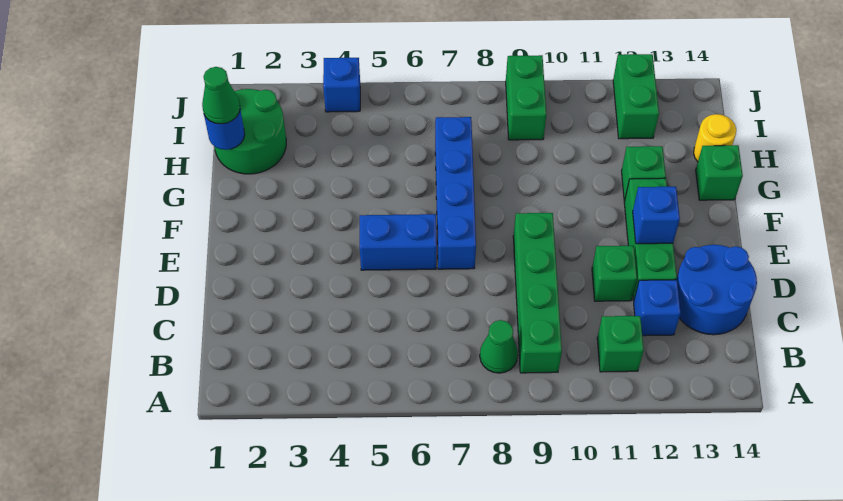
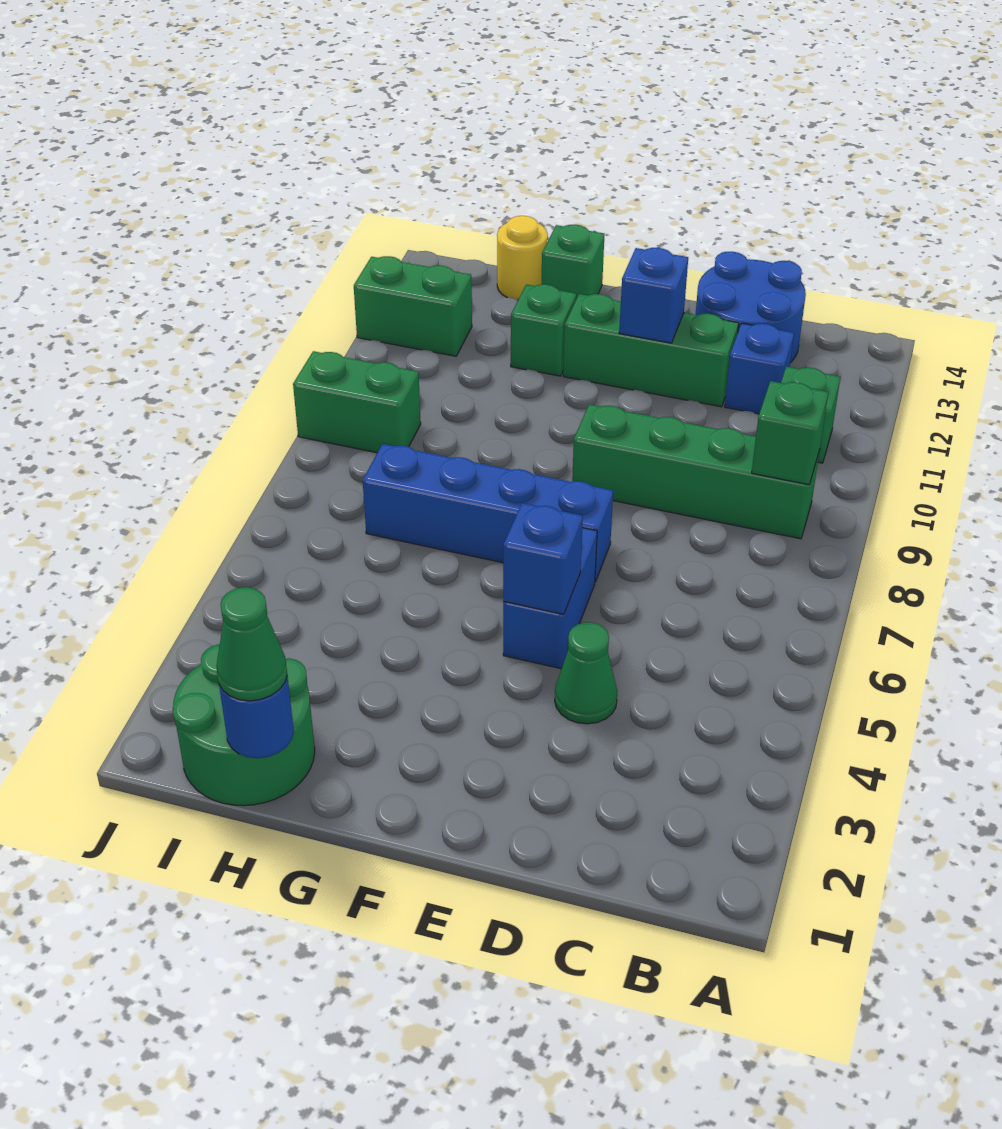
green cone B8 level 1 -> green cone D4 level 1
green brick D11 level 1 -> green brick B9 level 2
blue brick J4 level 1 -> blue brick E5 level 2

